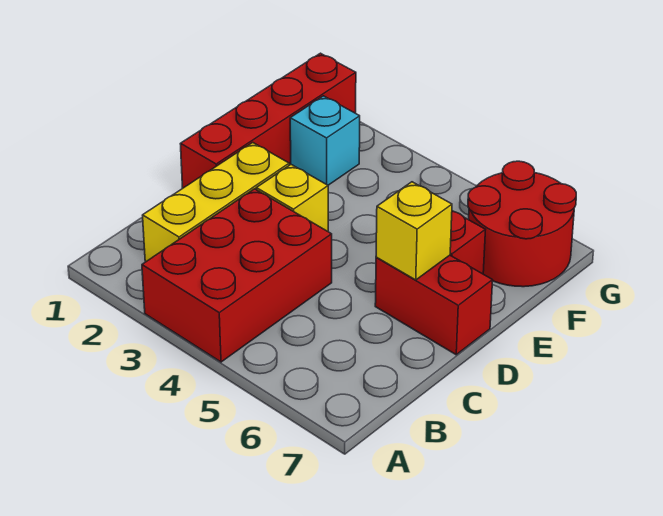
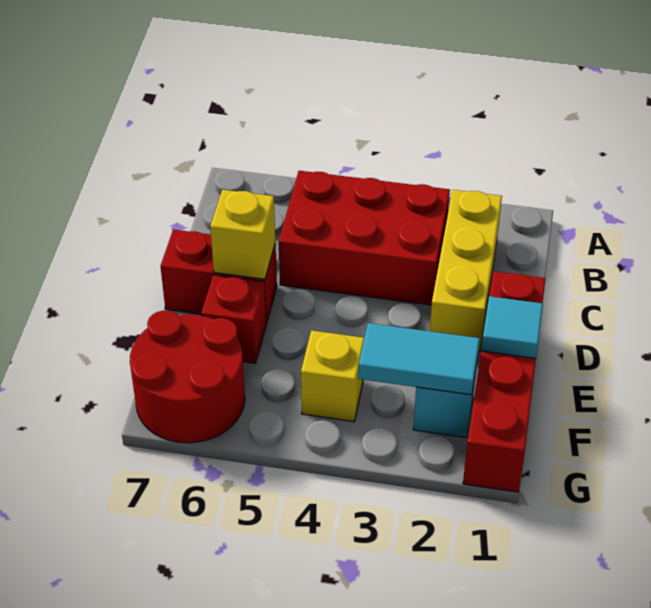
red brick A3:C4 level 1 -> red brick B3:C5 level 1
yellow brick D3 level 1 -> yellow brick F4 level 1
none -> cyan tile E1 level 2
none -> cyan tile F2:F3 level 2

